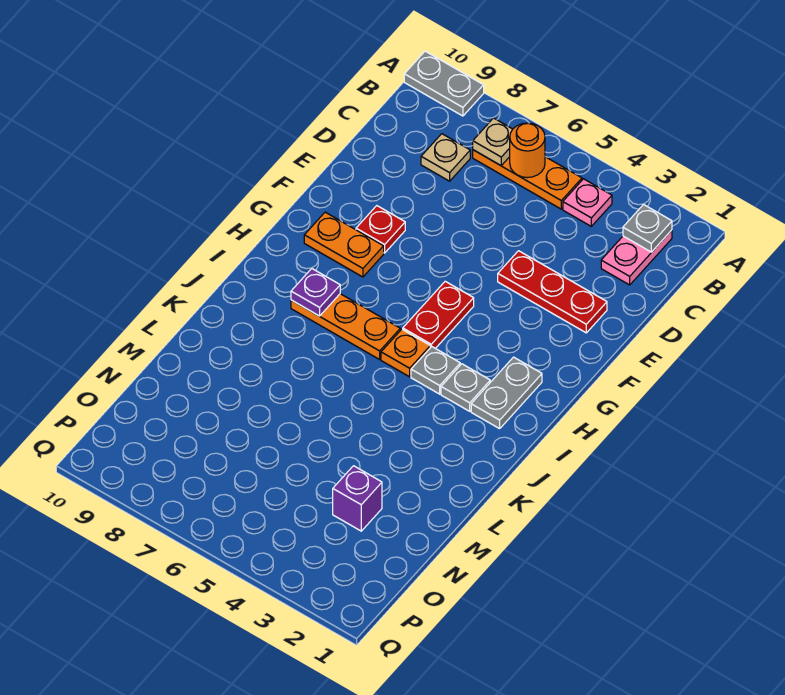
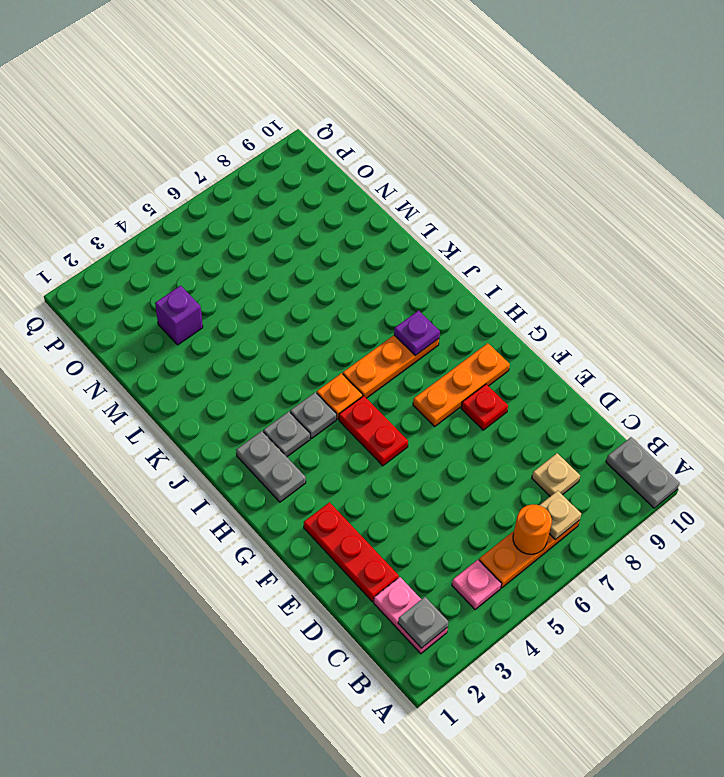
grey plate A9:A10 level 1 -> grey plate A10:B10 level 1
red plate E2:E4 level 1 -> red plate D2:F2 level 1
orange plate G8:G9 level 1 -> orange plate G7:G9 level 1

